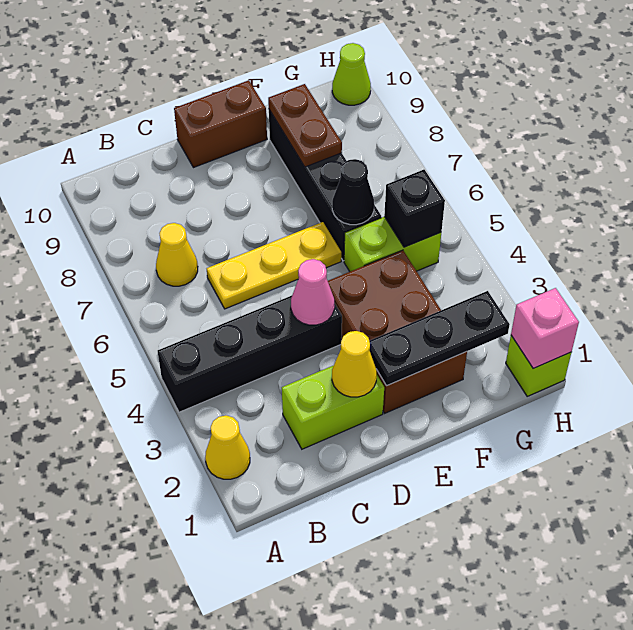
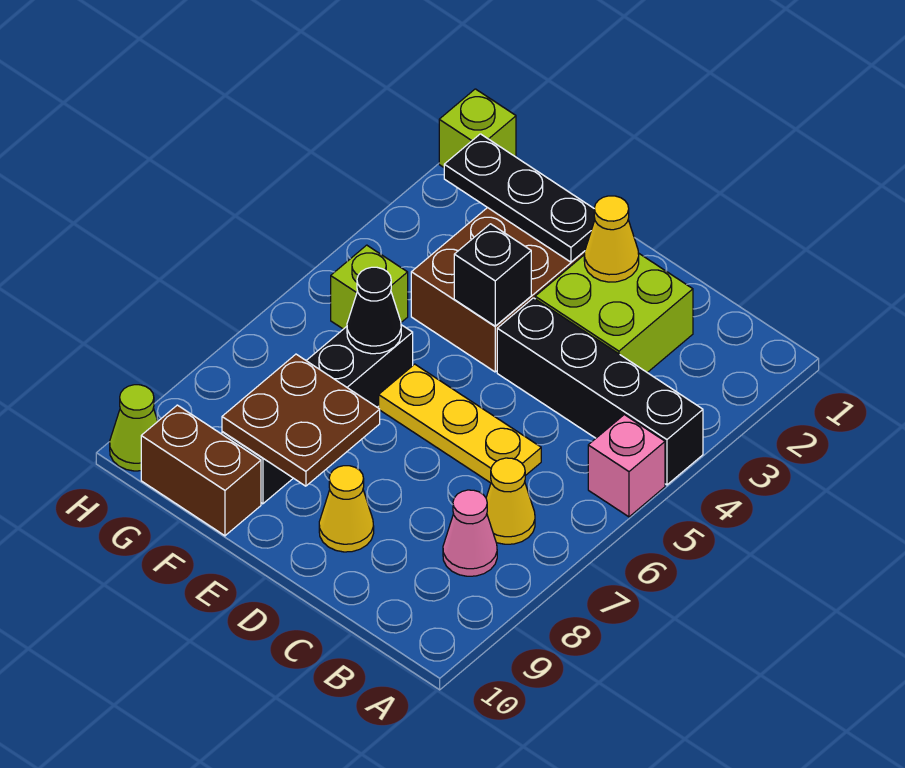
yellow cone A2 level 1 -> yellow cone D9 level 1
lime brick C2:D2 level 1 -> lime brick C2:D3 level 1
pink cone D4 level 2 -> pink cone B8 level 1
brown brick D10:E10 level 1 -> brown brick F10:G10 level 1
lime brick F5:G5 level 1 -> lime brick G5 level 1
brown plate F8:F9 level 2 -> brown plate E8:F9 level 2
black brick G5 level 2 -> black brick E4 level 2
pink brick H1 level 2 -> pink brick A5 level 1

